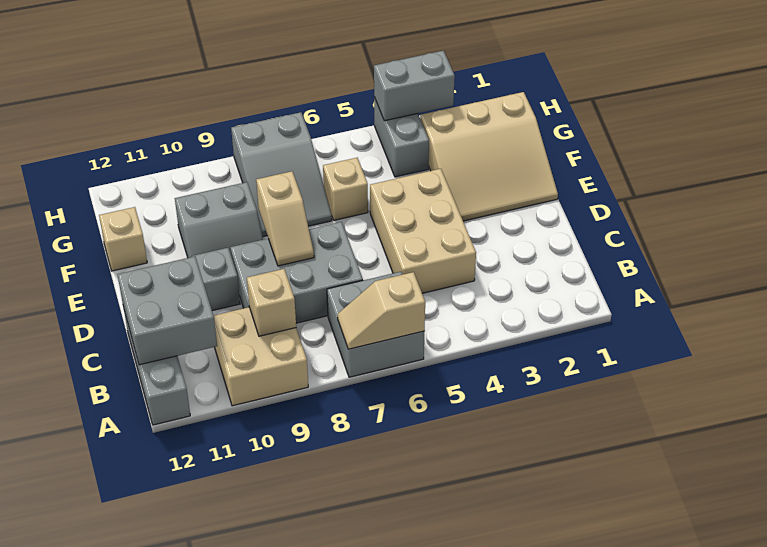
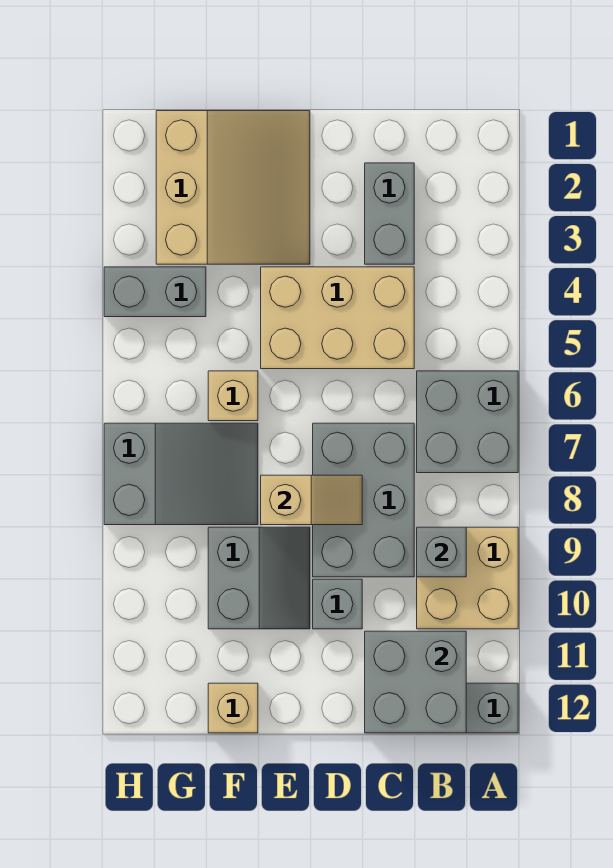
tan slope A6:A7 level 2 top 6 -> none
tan brick B9 level 2 -> grey brick B9 level 2
grey brick H3:H4 level 2 -> grey brick C2:C3 level 1

